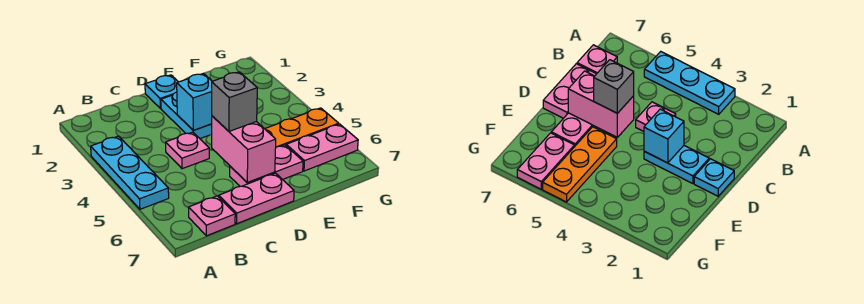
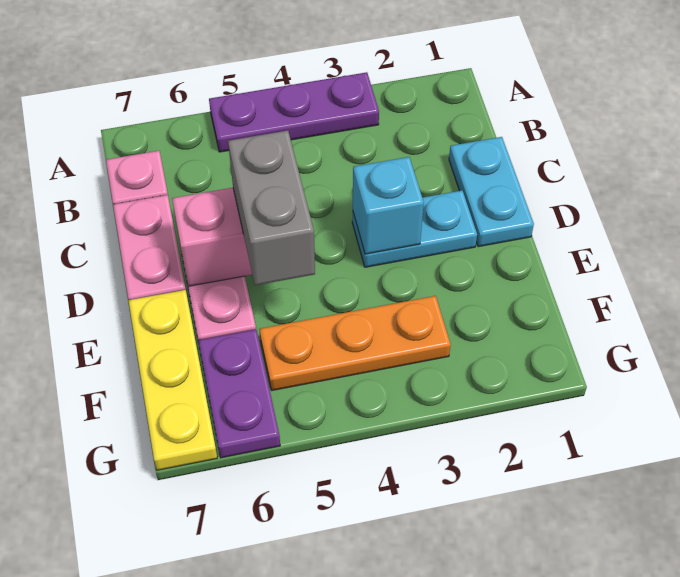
cyan plate A3:A5 level 1 -> purple plate A3:A5 level 1
pink plate C4 level 1 -> none
cyan plate D1 level 1 -> cyan plate C1:D1 level 1
grey brick D5 level 3 -> grey brick D5:E5 level 3
orange plate E5:G5 level 1 -> orange plate F3:F5 level 1
none -> yellow plate E7:G7 level 1
pink plate F6:G6 level 1 -> purple plate F6:G6 level 1

